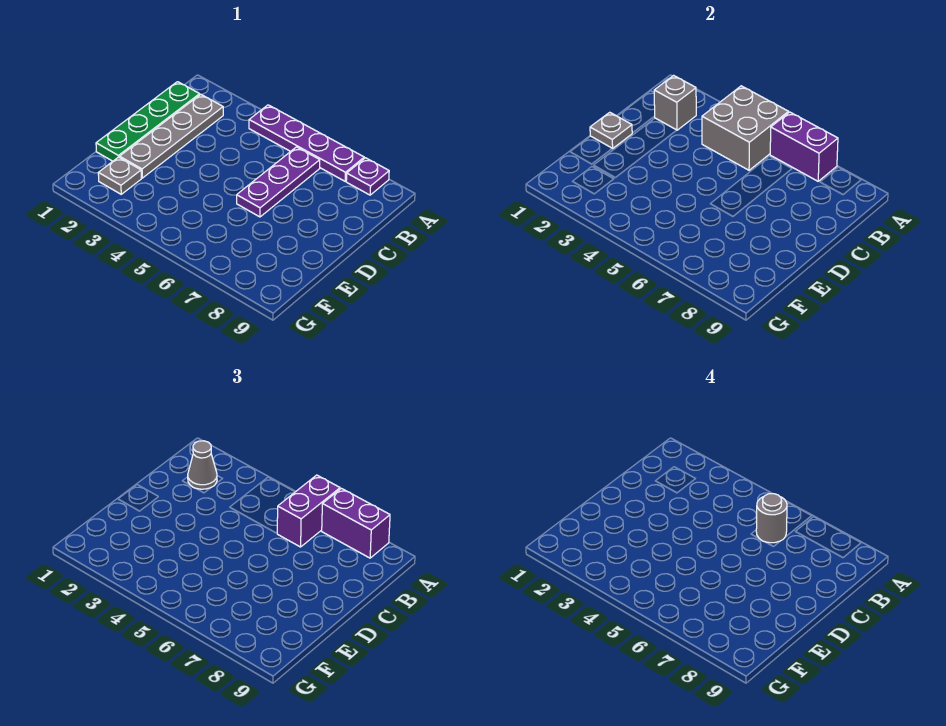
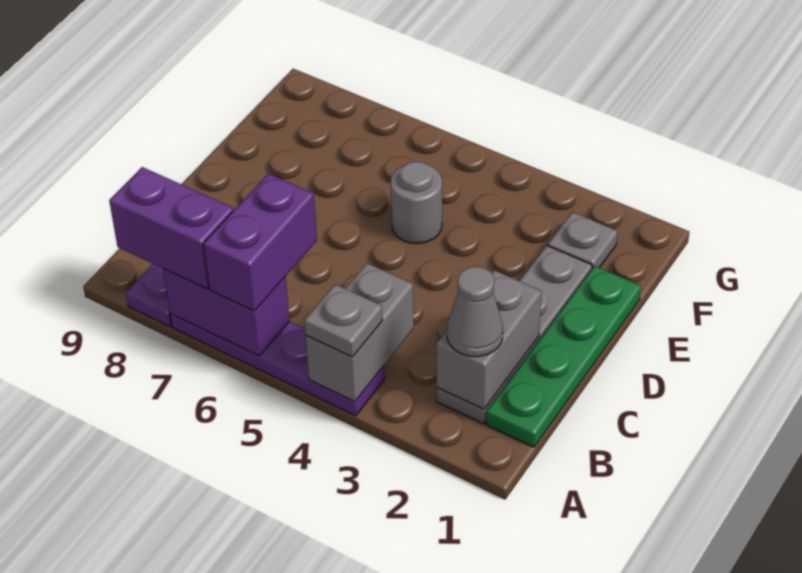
grey brick A4:B5 level 2 -> grey brick A4:B4 level 2
grey brick B2 level 2 -> grey brick B2:C2 level 2
purple plate B6:D6 level 1 -> none
grey round brick B6 level 4 -> grey round brick E5 level 1
grey plate D1 level 2 -> grey plate A4 level 3

